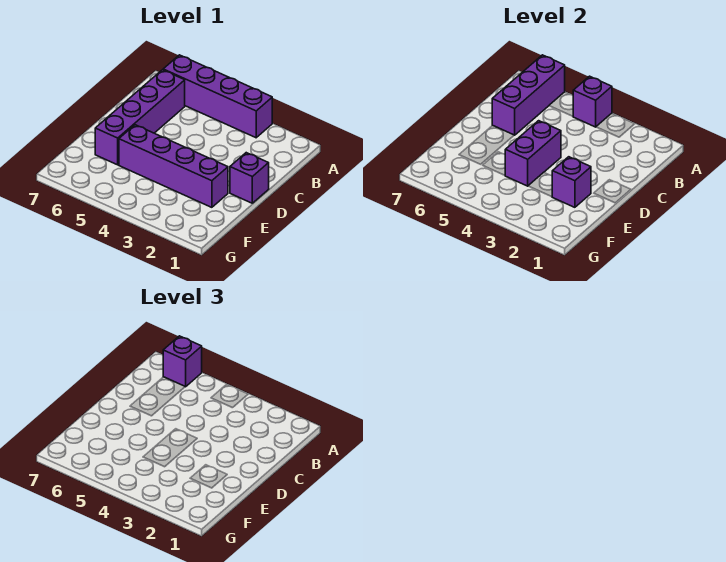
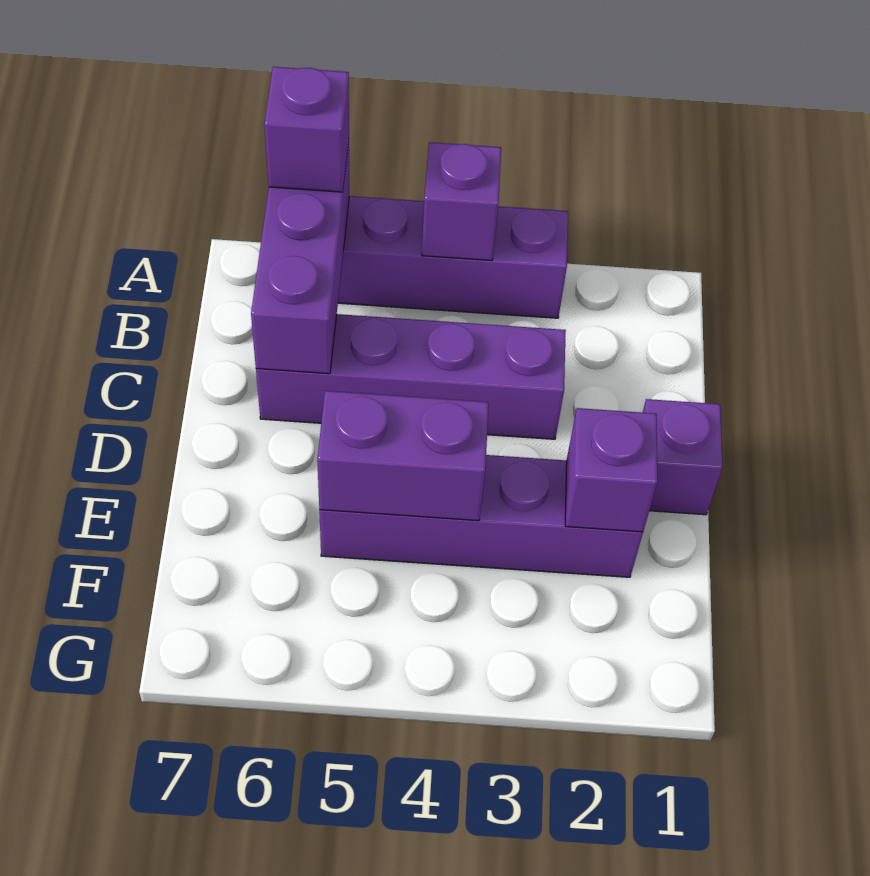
purple brick B6:E6 level 1 -> purple brick C3:C6 level 1
purple brick D4:E4 level 2 -> purple brick E4:E5 level 2

